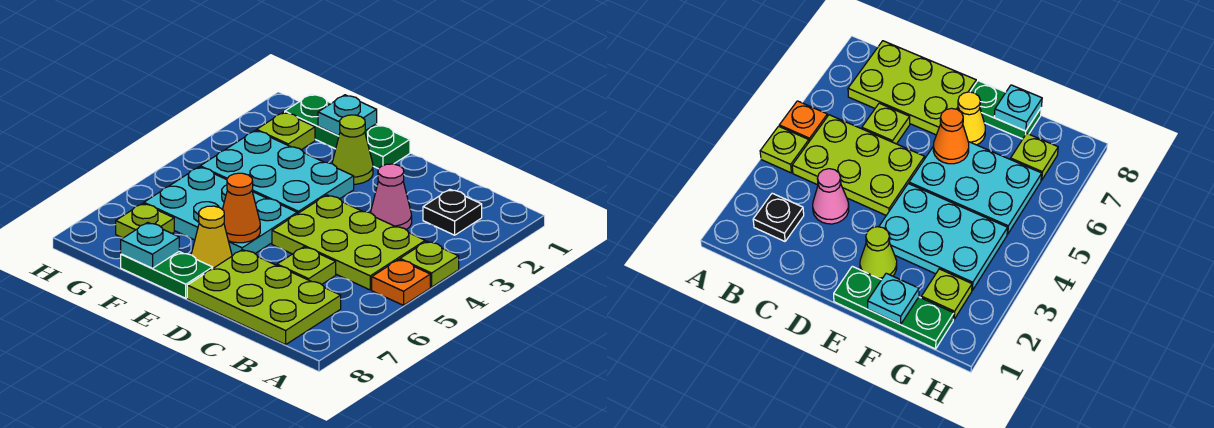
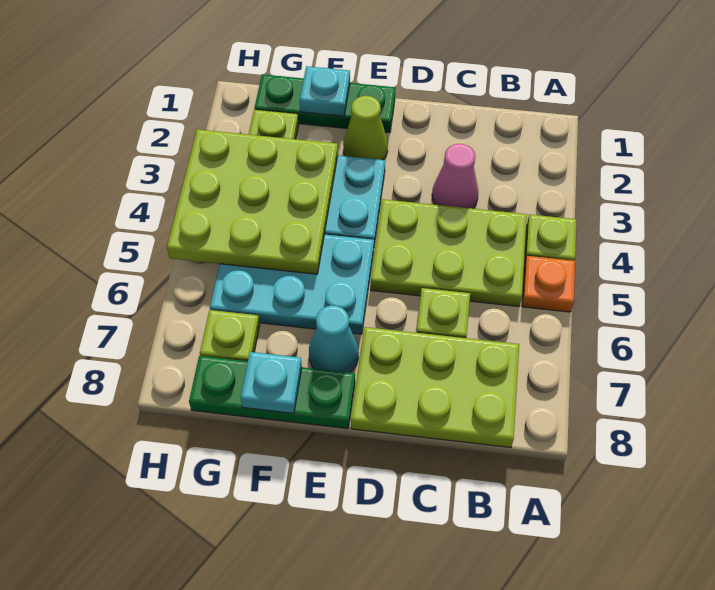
black plate B2 level 1 -> none
orange cone E6 level 2 -> none
yellow cone E7 level 1 -> cyan cone E7 level 1
green plate E8:F8 level 1 -> green plate E8:G8 level 1
none -> lime plate F3:H5 level 2

